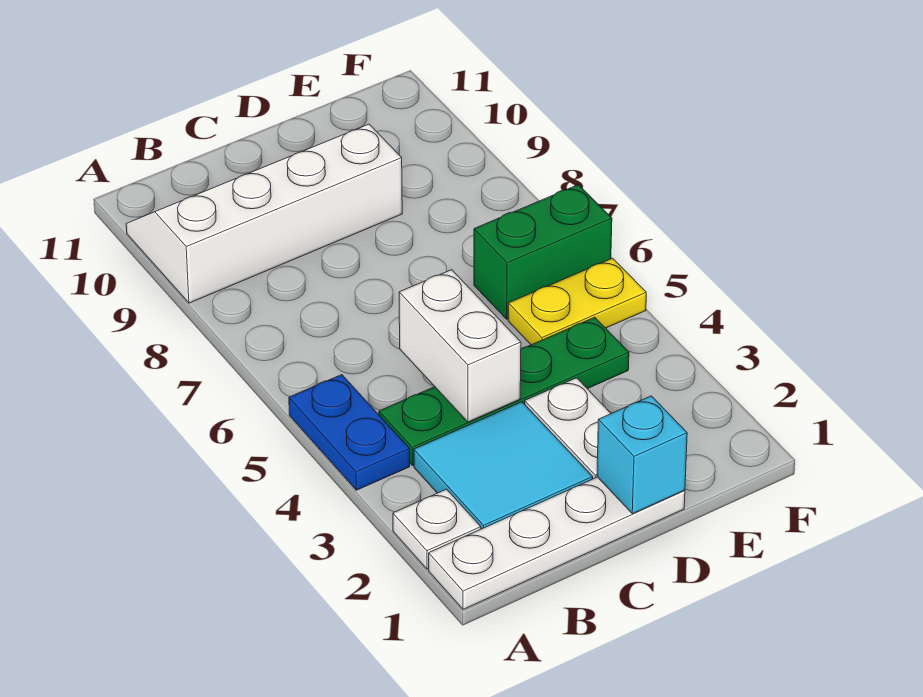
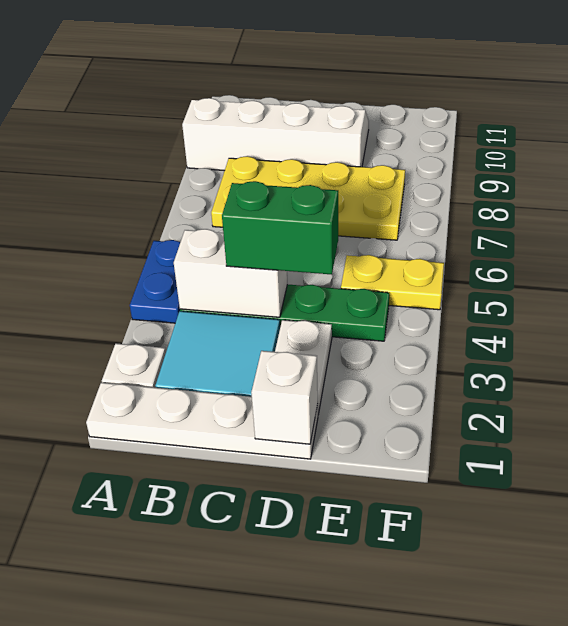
none -> yellow plate B7:E8 level 1
white brick C4:C5 level 2 -> white brick B4:C4 level 2
cyan brick D1 level 2 -> white brick D1 level 2
green brick E6:F6 level 1 -> green brick C4:D4 level 3

